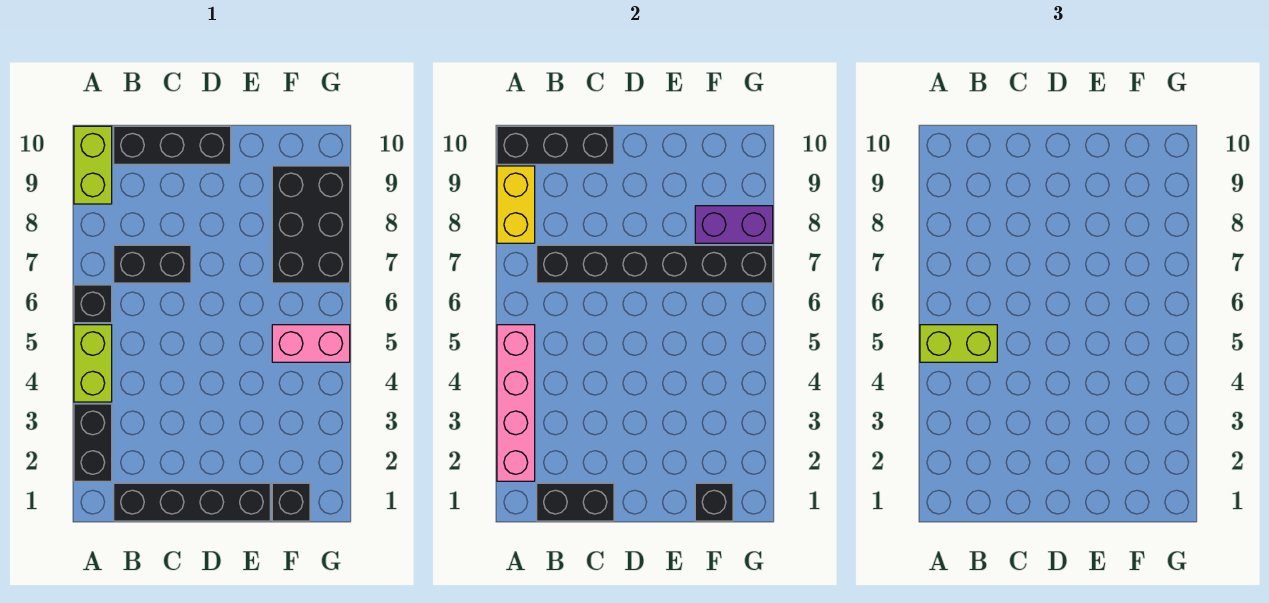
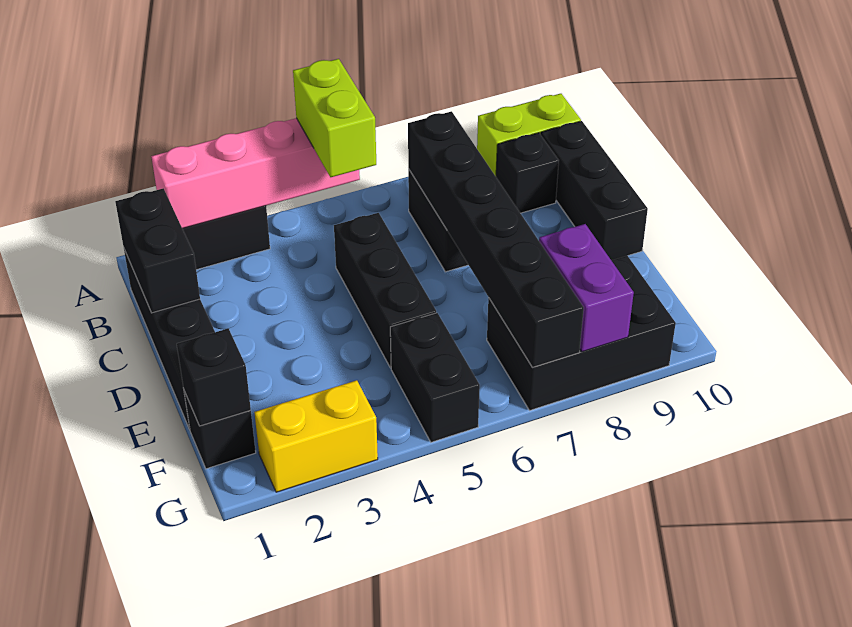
lime brick A4:A5 level 1 -> none
black brick A6 level 1 -> black brick B9 level 1
yellow brick A8:A9 level 2 -> yellow brick G2:G3 level 1
black brick A10:C10 level 2 -> black brick C5:E5 level 1
pink brick F5:G5 level 1 -> black brick F5:G5 level 1

